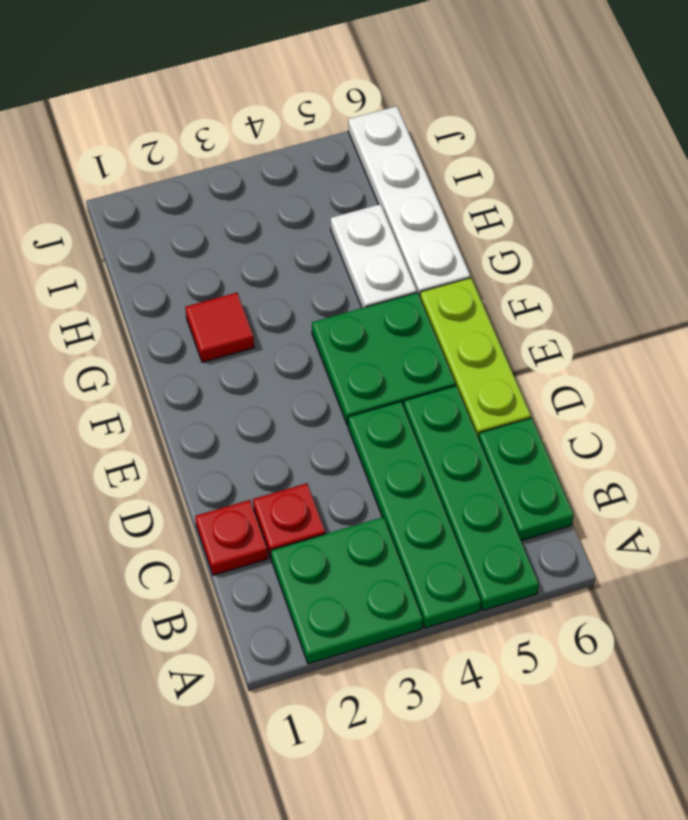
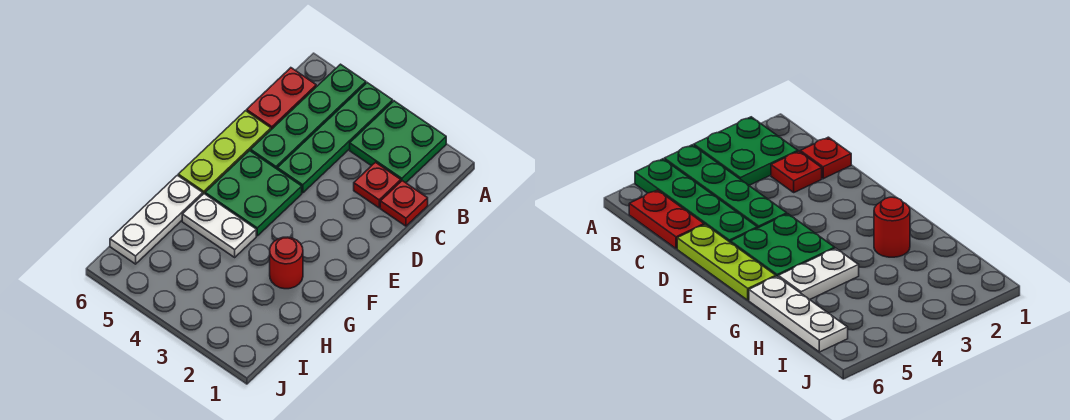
green plate B6:C6 level 1 -> red plate B6:C6 level 1
red tile G2 level 1 -> red round brick G2 level 1
white plate G5:H5 level 1 -> white plate G4:G5 level 1
white plate G6:J6 level 1 -> white plate G6:I6 level 1

